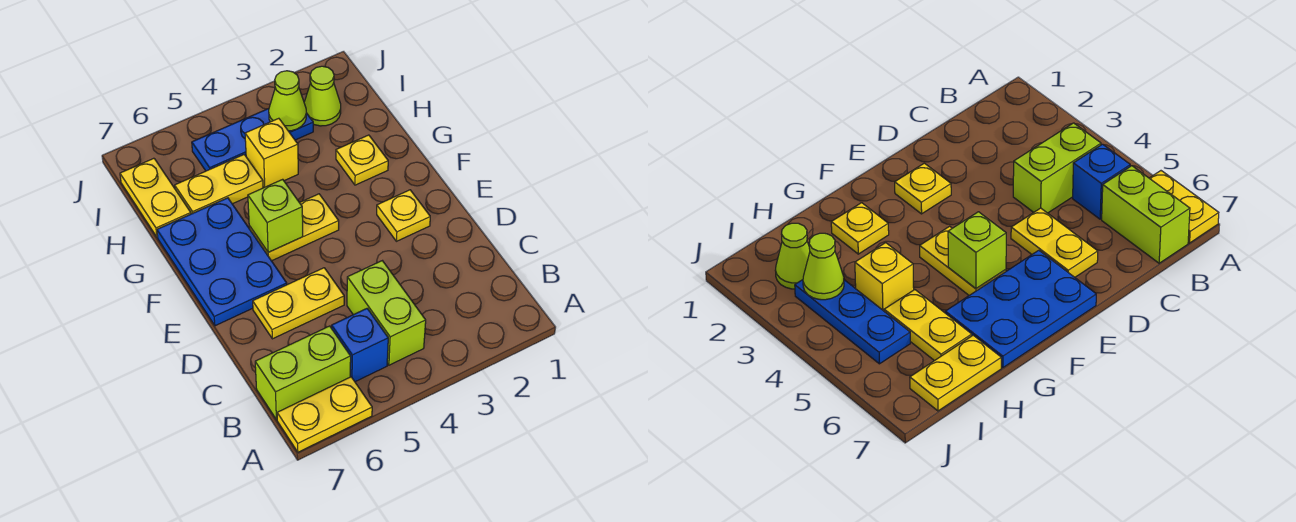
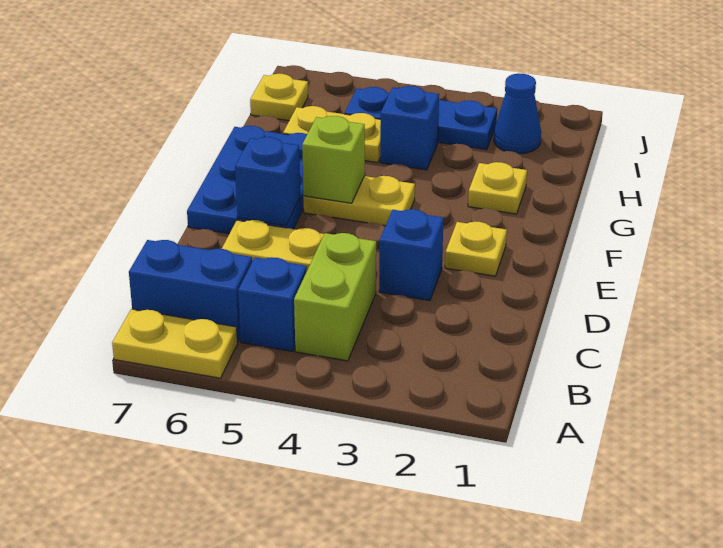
lime brick B6:B7 level 1 -> blue brick B6:B7 level 1
none -> blue brick D3 level 1
none -> blue brick E6 level 2
yellow brick H4 level 1 -> blue brick H4 level 1
yellow plate H7:I7 level 1 -> yellow plate I7 level 1
lime cone I2 level 1 -> blue cone I2 level 1
lime cone I3 level 2 -> none

